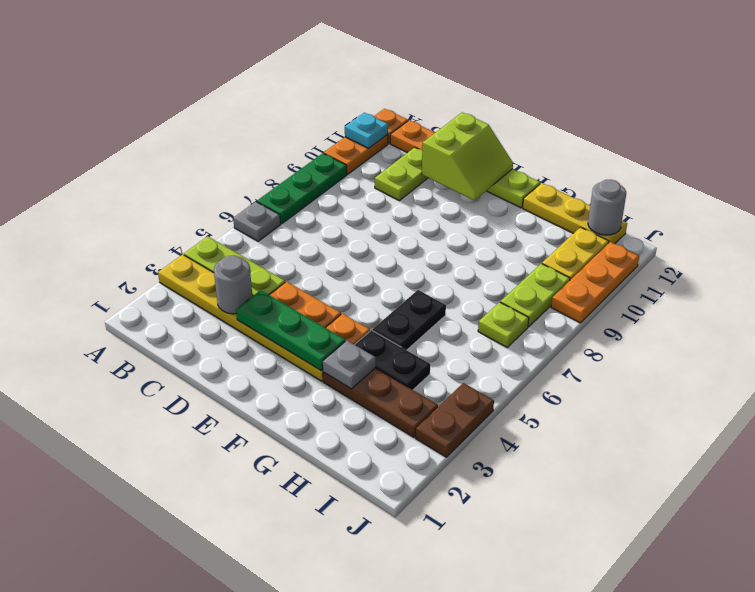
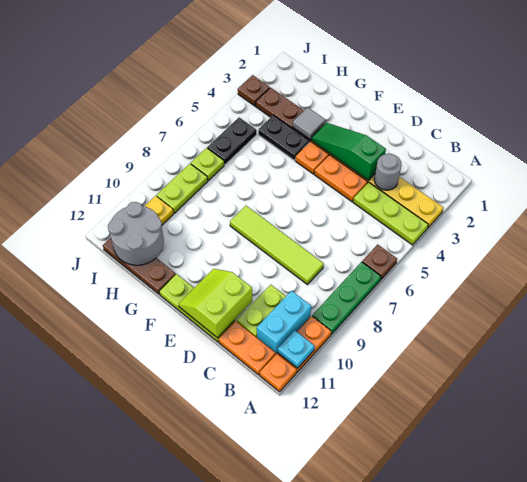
grey plate A6 level 1 -> brown plate A6 level 1
none -> cyan brick B10:B11 level 1
none -> lime tile C8:F8 level 1
green plate D3:F3 level 2 -> green slope D3:F3 level 2 top D
grey plate G3 level 2 -> grey tile G3 level 2
black plate G5:G6 level 1 -> black plate I5:I6 level 1
yellow plate G12:I12 level 1 -> brown plate G12:I12 level 1
grey round brick I12 level 2 -> grey round brick H11:I12 level 2
brown plate J3:J4 level 1 -> brown plate J3 level 1
orange plate J9:J11 level 1 -> none

